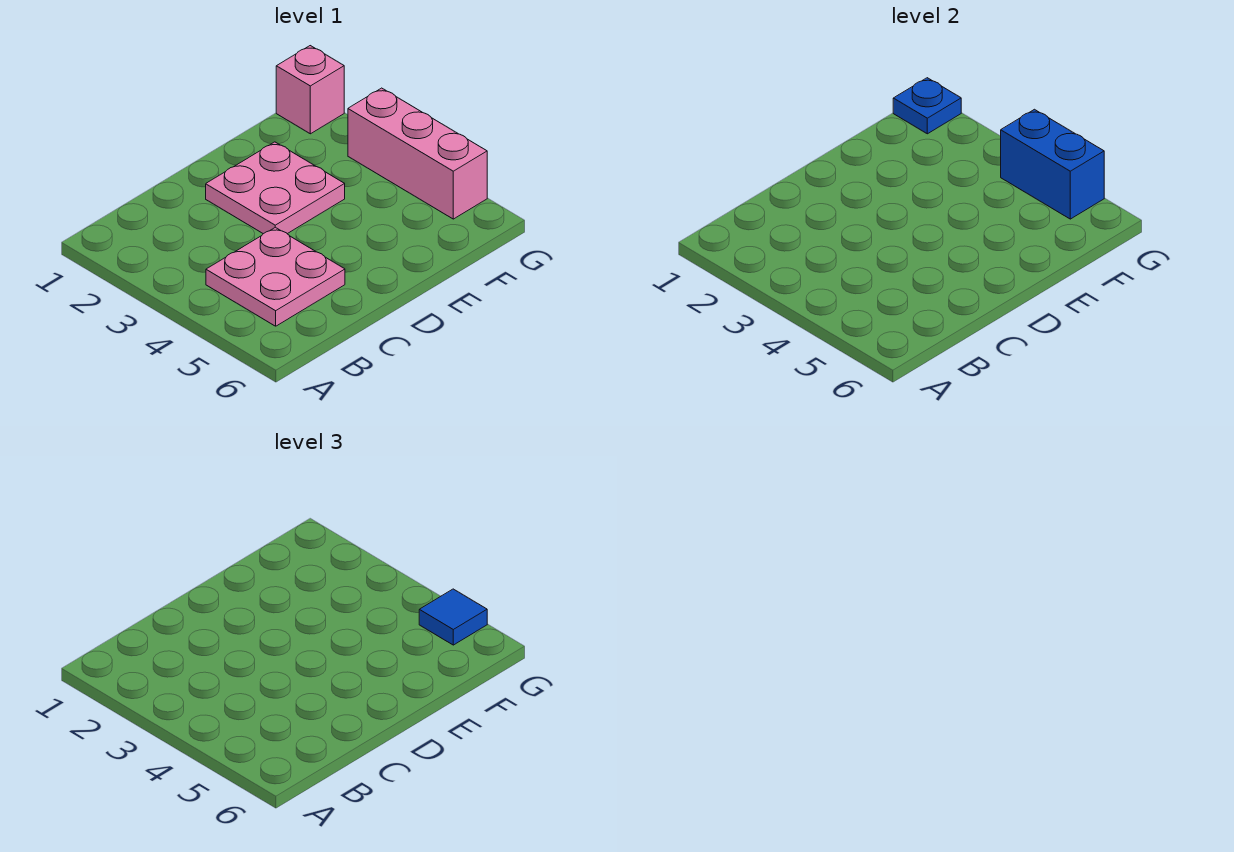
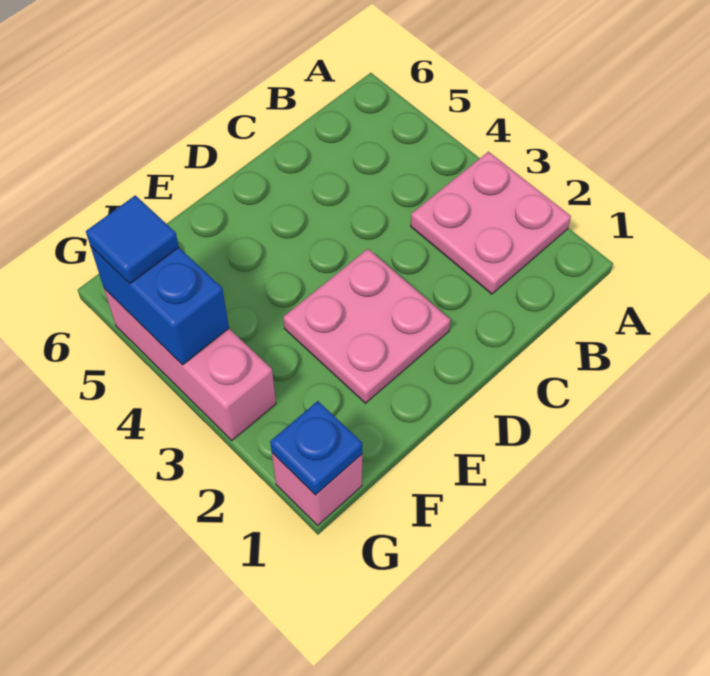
pink plate B4:C5 level 1 -> pink plate A2:B3 level 1

